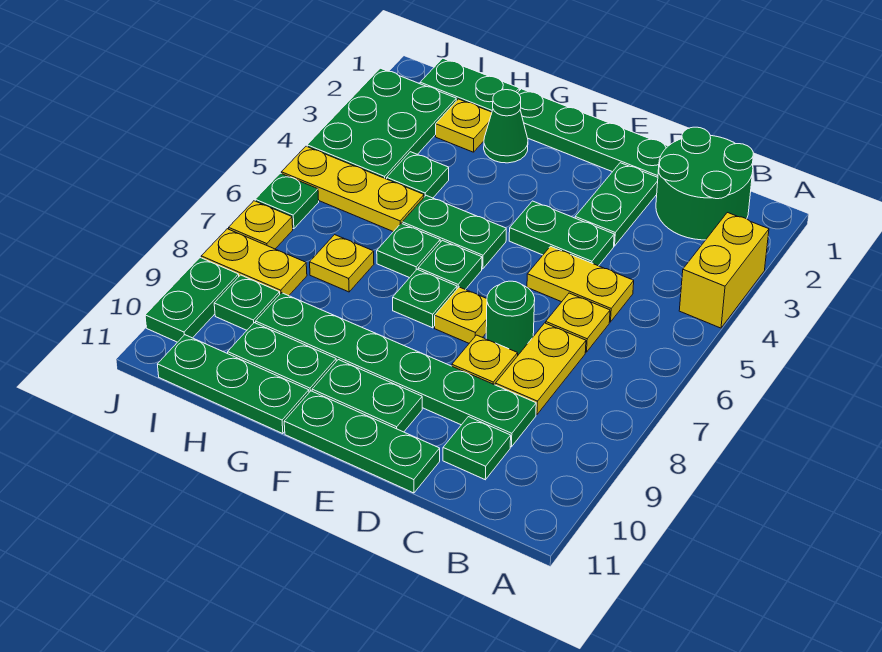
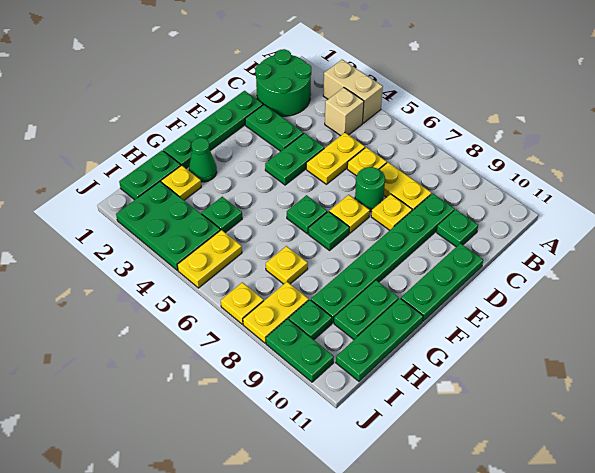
yellow brick A3:A4 level 1 -> tan brick A3:A4 level 1
none -> tan brick B4 level 1
green plate E10:F10 level 1 -> none
green plate F5:G5 level 1 -> none
green plate G6 level 1 -> none
yellow plate H5:J5 level 1 -> yellow plate I5:J5 level 1
green plate J6 level 1 -> none

